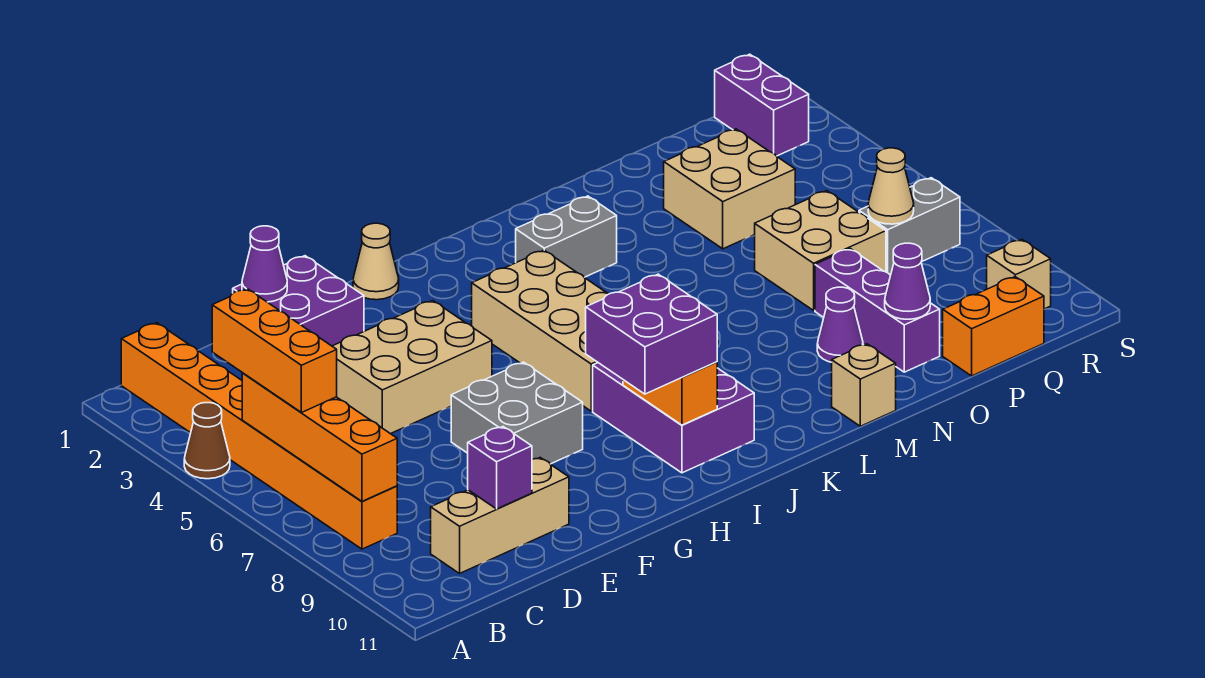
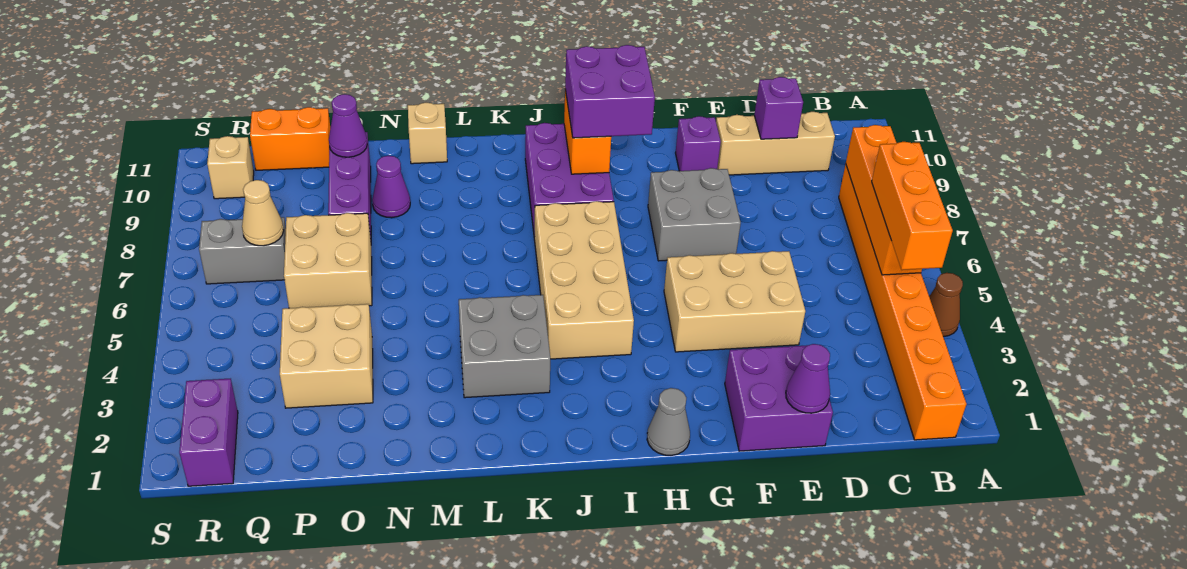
none -> purple brick F10 level 1
tan cone H1 level 1 -> grey cone H1 level 1
grey brick K3:L3 level 1 -> grey brick K3:L4 level 1

